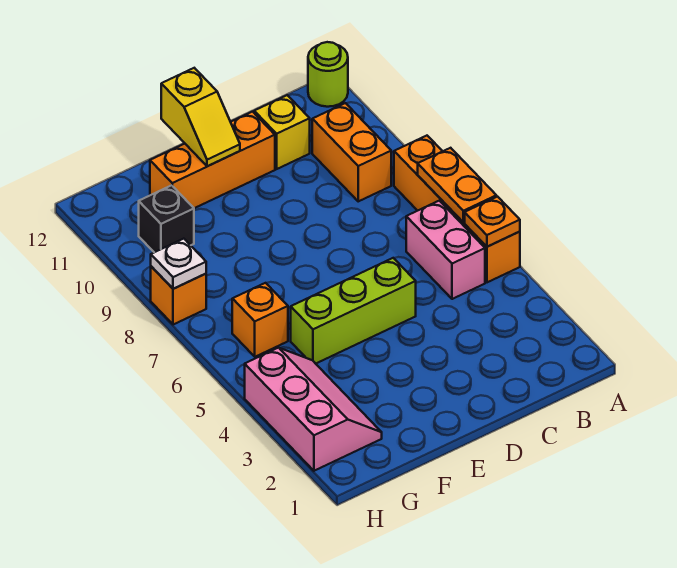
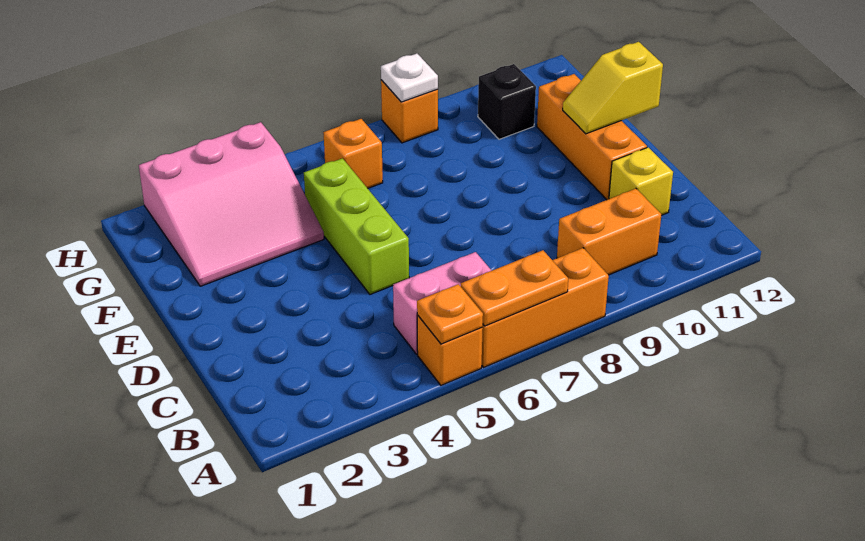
lime round brick A12 level 1 -> none
pink slope G2:H4 level 1 top H -> pink slope F2:H4 level 1 top H

